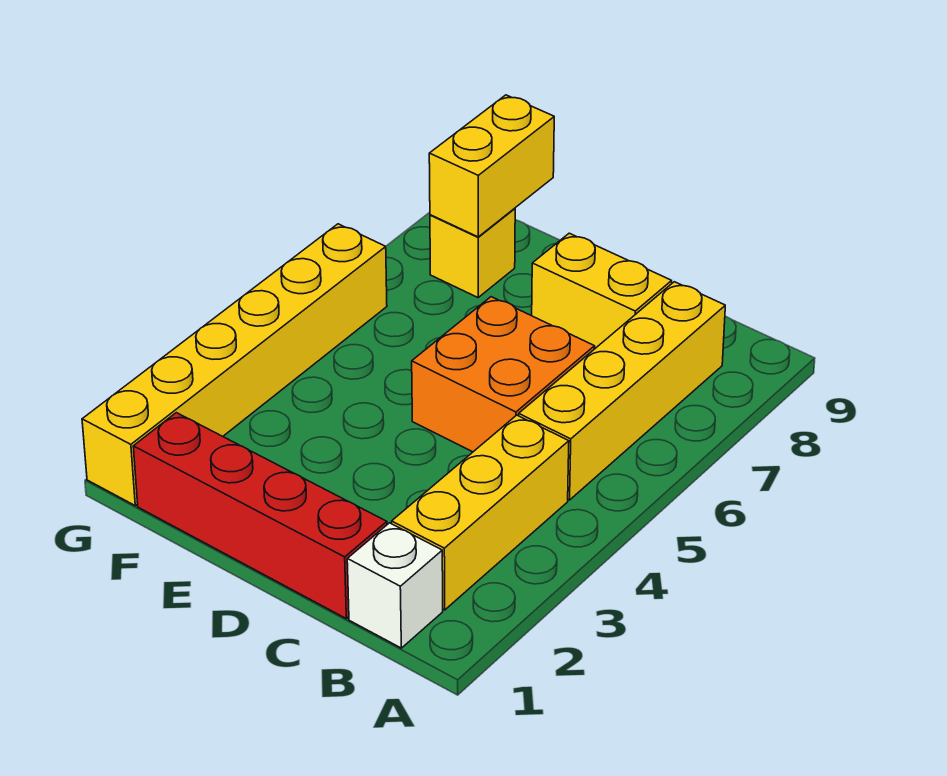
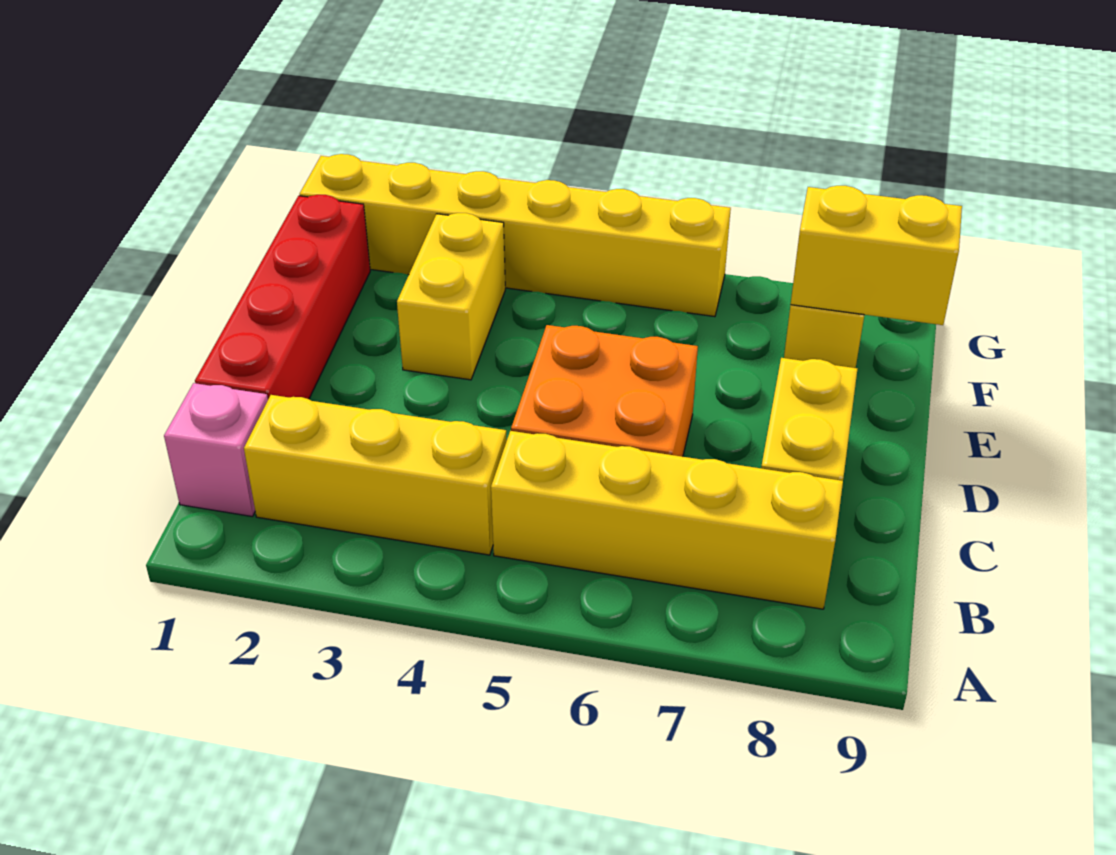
white brick B1 level 1 -> pink brick B1 level 1
none -> yellow brick E3:F3 level 1

